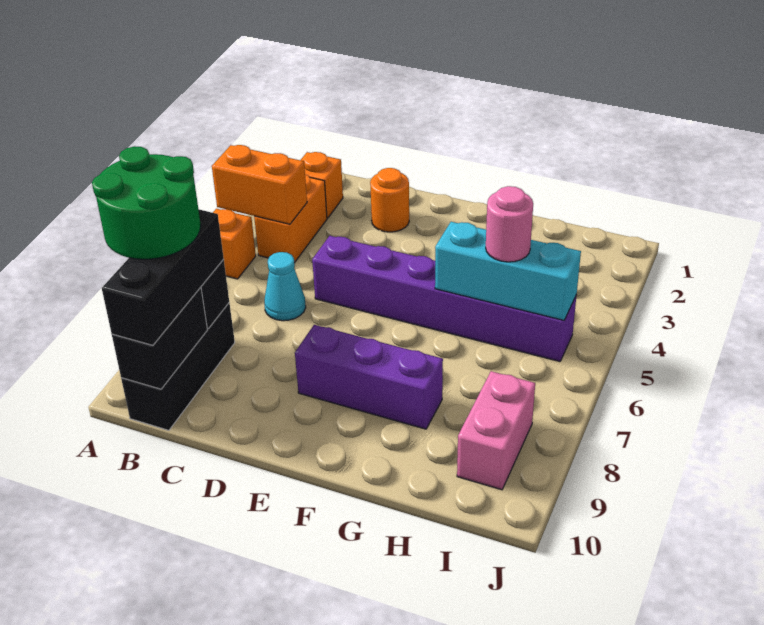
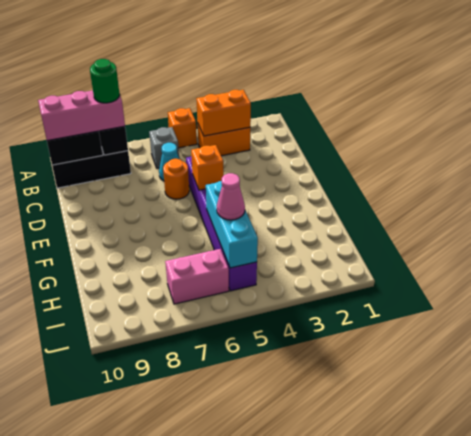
orange brick A4:B4 level 2 -> orange brick B3:B4 level 2
green round brick A8:B9 level 4 -> green round brick B8 level 4
orange brick B2 level 1 -> orange brick E5 level 2
none -> grey brick B6 level 1
black brick B8:B10 level 3 -> pink brick B8:B10 level 3
orange round brick D2 level 1 -> orange round brick D6 level 1
purple brick E8:G8 level 1 -> none
pink round brick H5 level 3 -> pink cone H5 level 3
pink brick I8:I9 level 1 -> pink brick I6:I7 level 1

